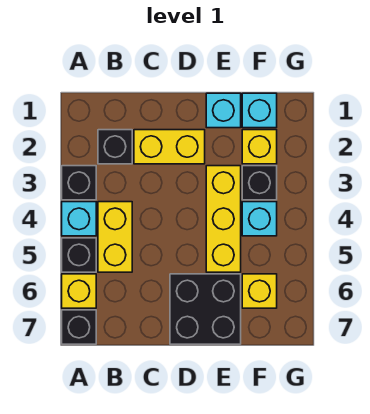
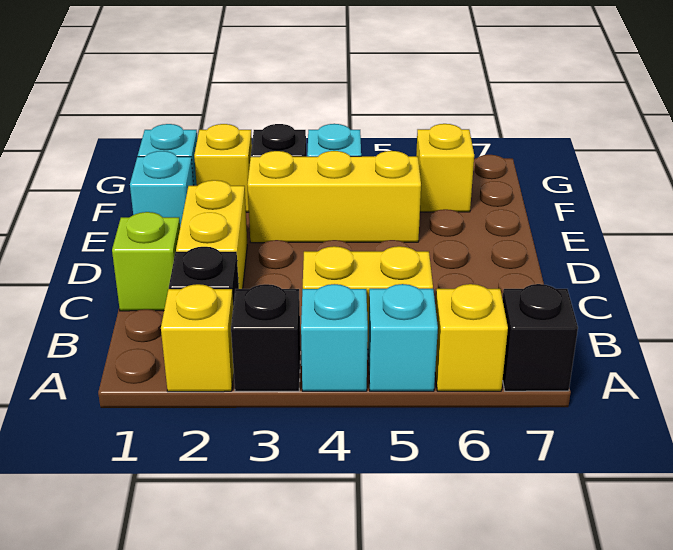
none -> yellow brick A2 level 1
black brick A5 level 1 -> cyan brick A5 level 1
none -> lime brick C1 level 1
black brick D6:E7 level 1 -> none

